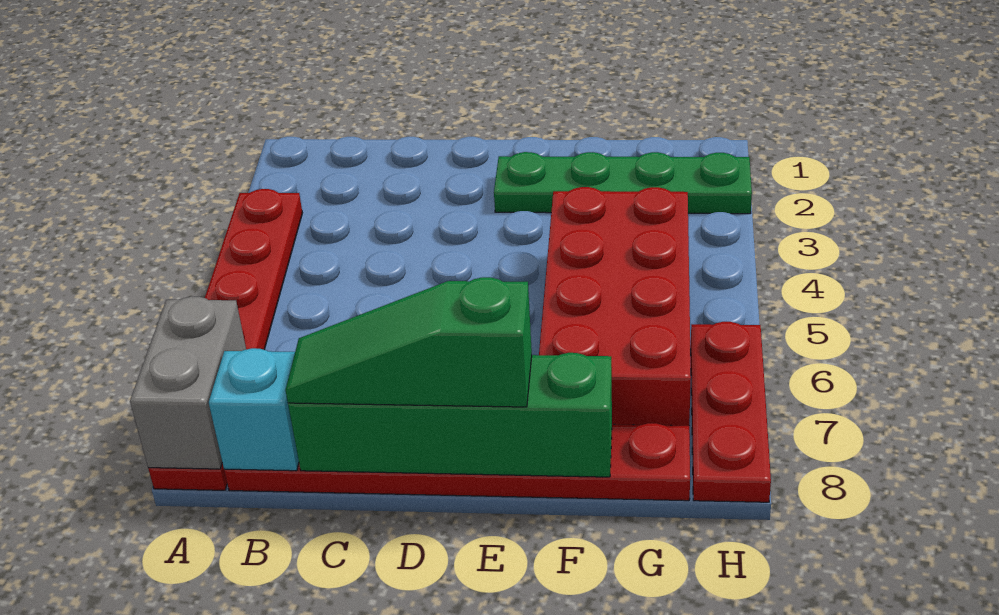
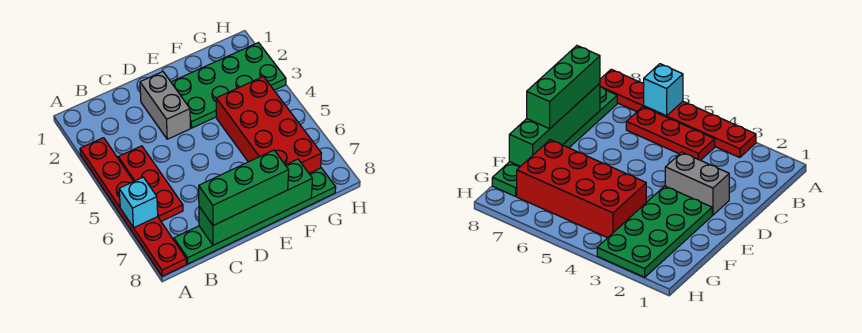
grey brick A7:A8 level 2 -> grey brick D2:D3 level 1
red plate B8:G8 level 1 -> green plate B8:G8 level 1
cyan brick B8 level 2 -> cyan brick A6 level 2
green slope C8:E8 level 3 top E -> green brick C8:E8 level 3
green plate E2:H2 level 1 -> green plate E2:H3 level 1
red plate H6:H8 level 1 -> red plate B4:B6 level 1

